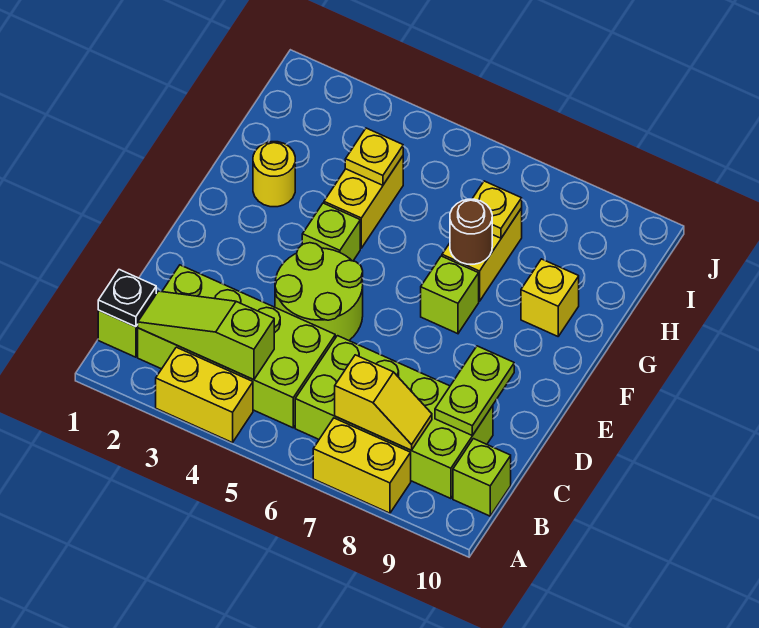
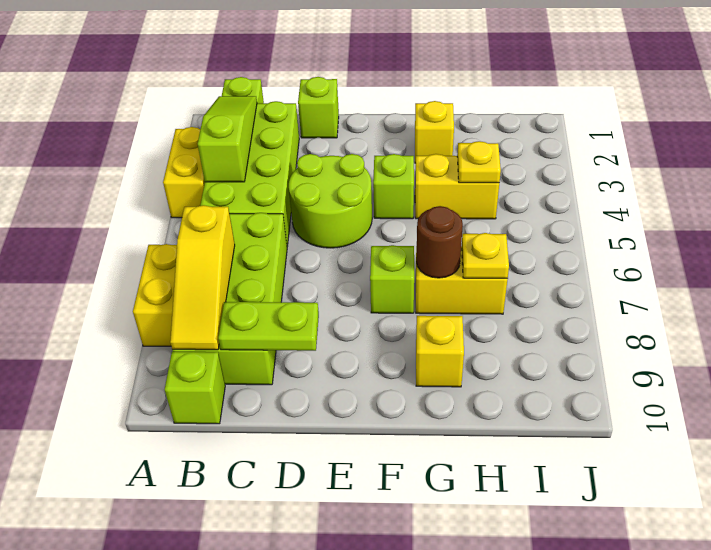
black plate B1 level 2 -> none
yellow slope B7:B8 level 2 top 7 -> yellow slope B7:B9 level 2 top 7
none -> lime brick D1 level 1
yellow round brick G2 level 1 -> yellow brick G2 level 1

